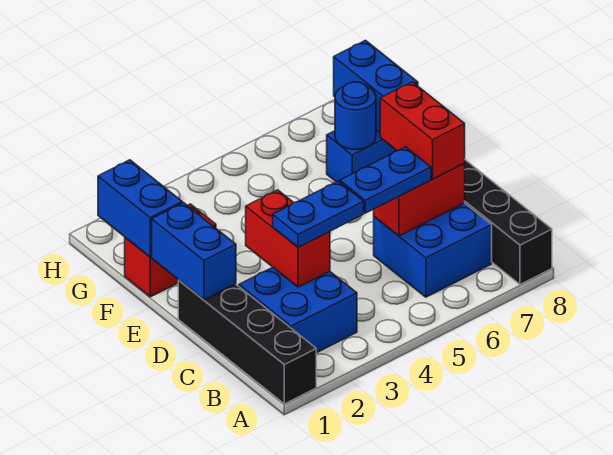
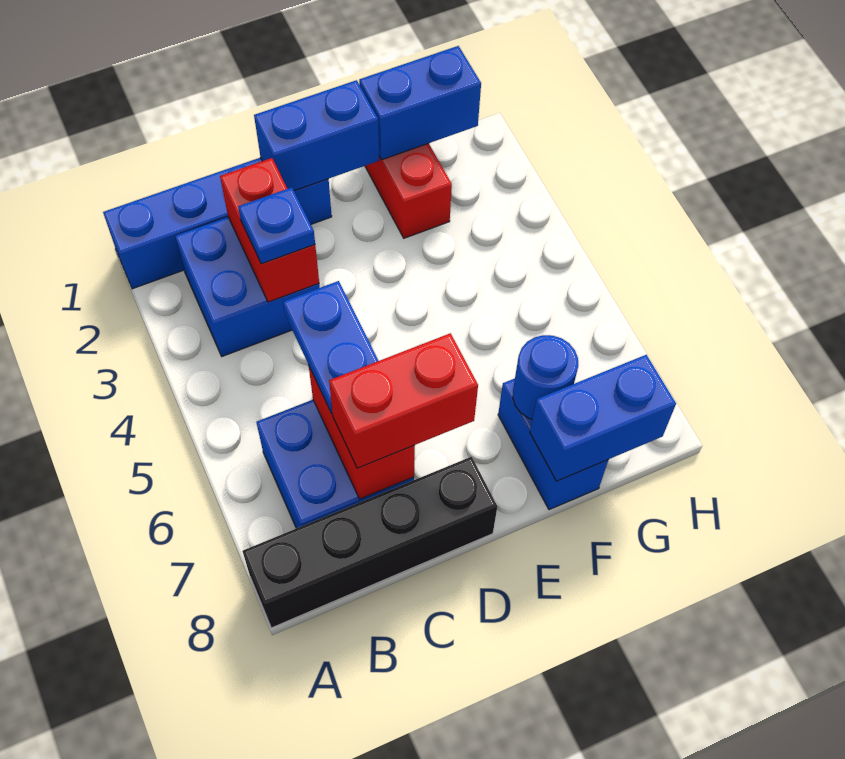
black brick A1:D1 level 1 -> blue brick A1:D1 level 1
red brick C3:D3 level 2 -> red brick C2:C3 level 2
blue plate C3:C4 level 3 -> blue plate C3 level 3

